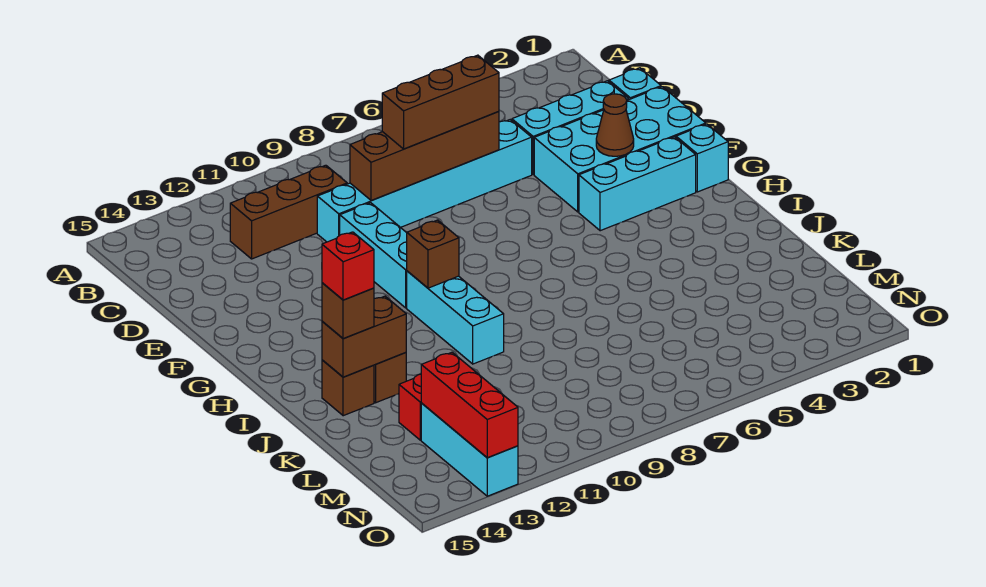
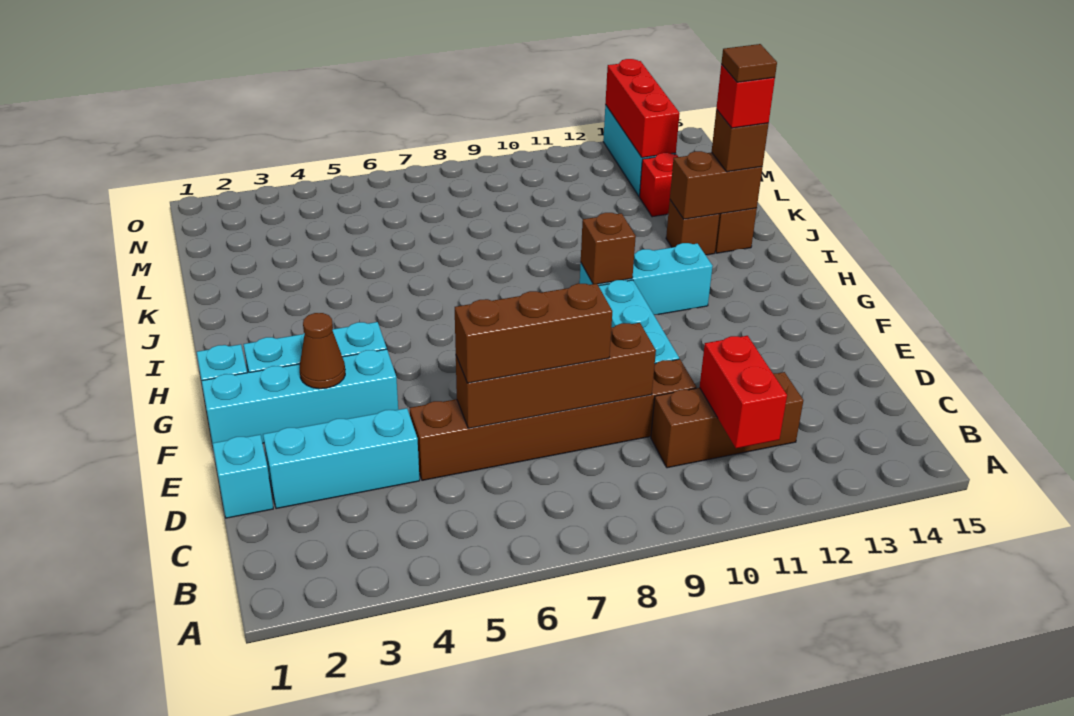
none -> red brick B11:C11 level 2
cyan brick D5:D10 level 1 -> brown brick D5:D10 level 1
cyan brick E1:F4 level 1 -> cyan brick F1:F4 level 1
cyan brick H10:J10 level 1 -> cyan brick H10:H12 level 1
none -> brown tile J14 level 5

